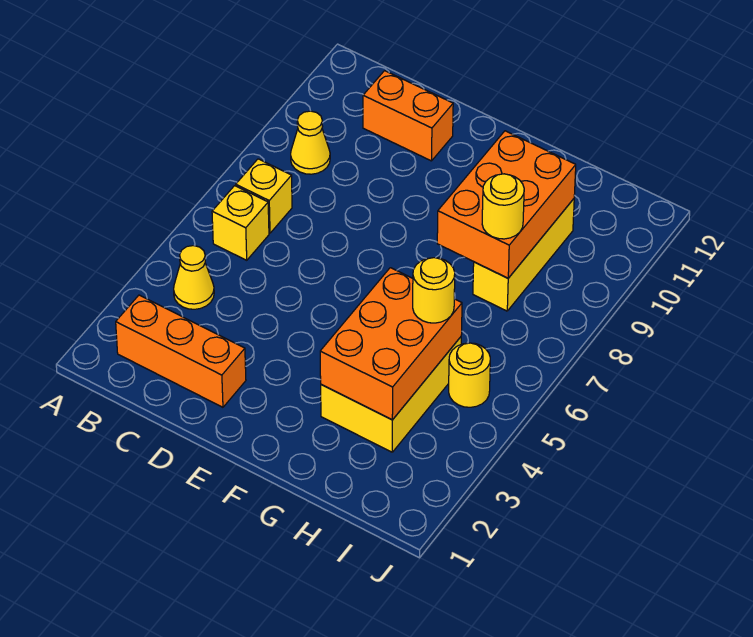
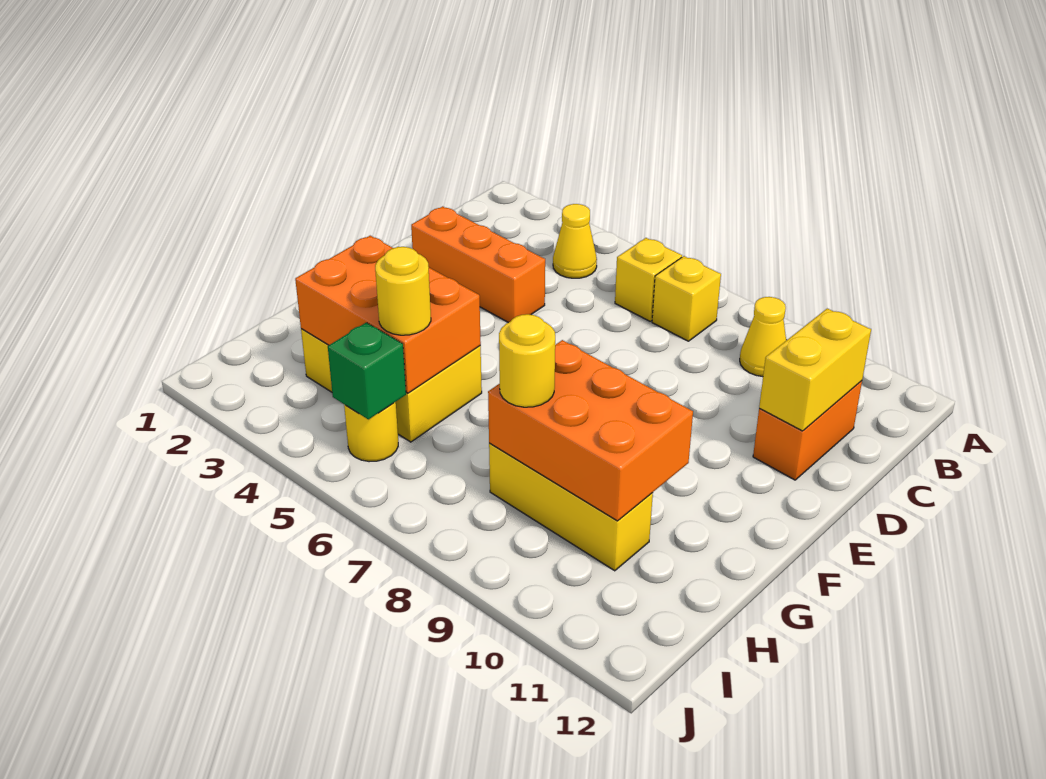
orange brick B2:D2 level 1 -> orange brick D2:D4 level 1
none -> yellow brick C11:D11 level 2
none -> green brick I5 level 2

